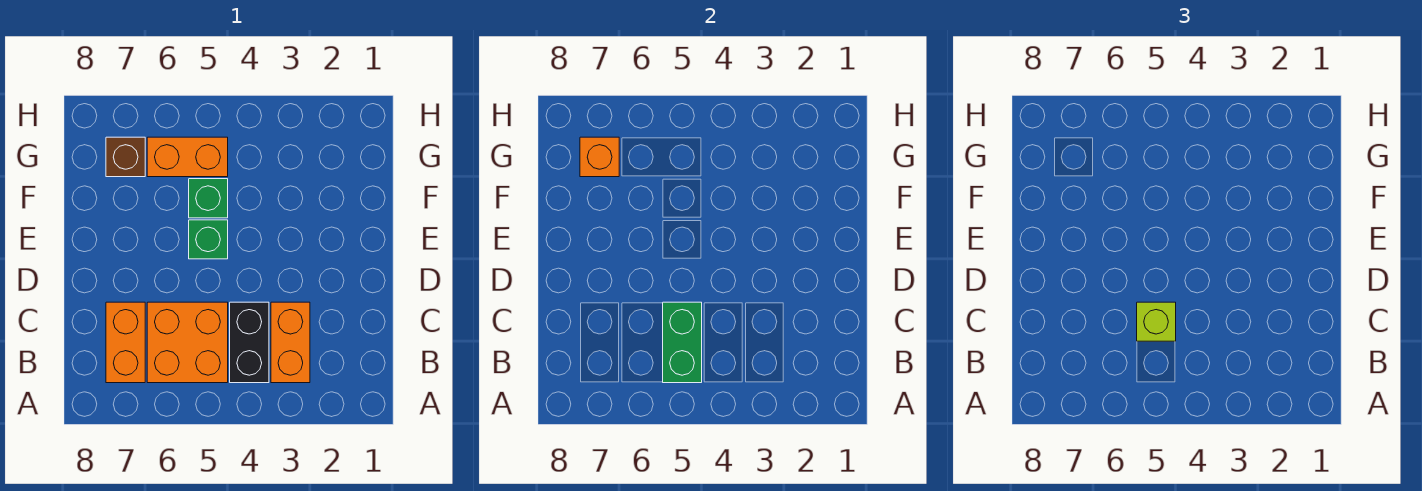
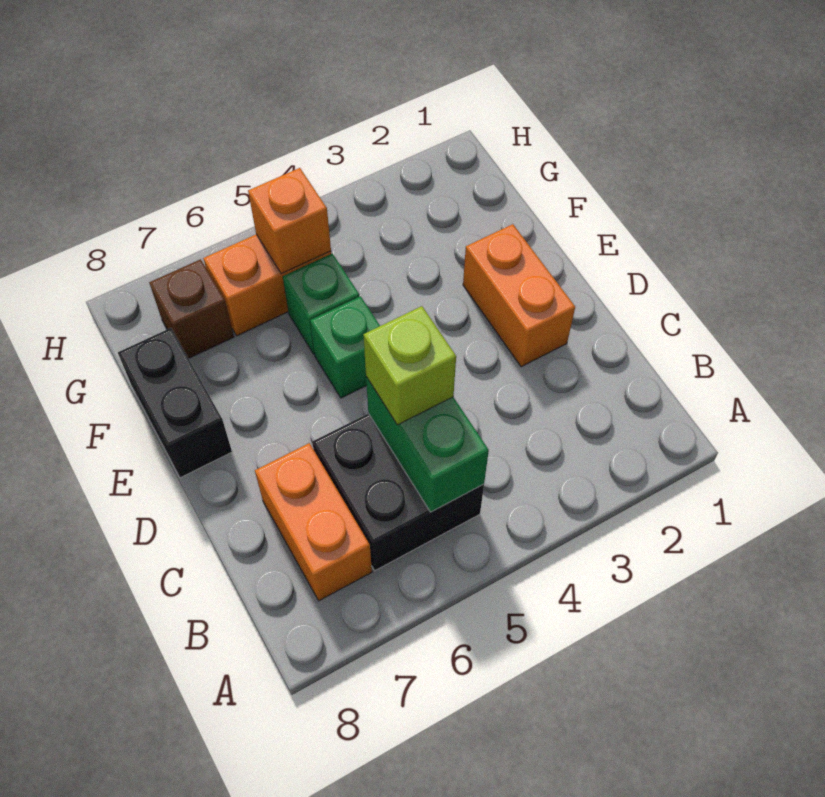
orange brick B3:C3 level 1 -> orange brick D2:E2 level 1
black brick B4:C4 level 1 -> black brick E8:F8 level 1
orange brick B5:C6 level 1 -> black brick B5:C6 level 1
orange brick G7 level 2 -> orange brick G5 level 2

